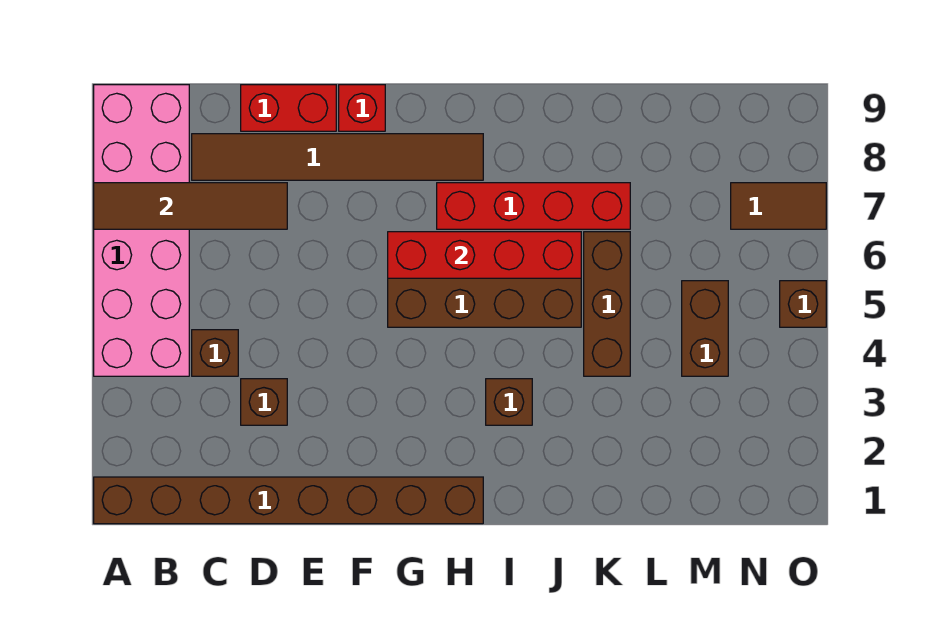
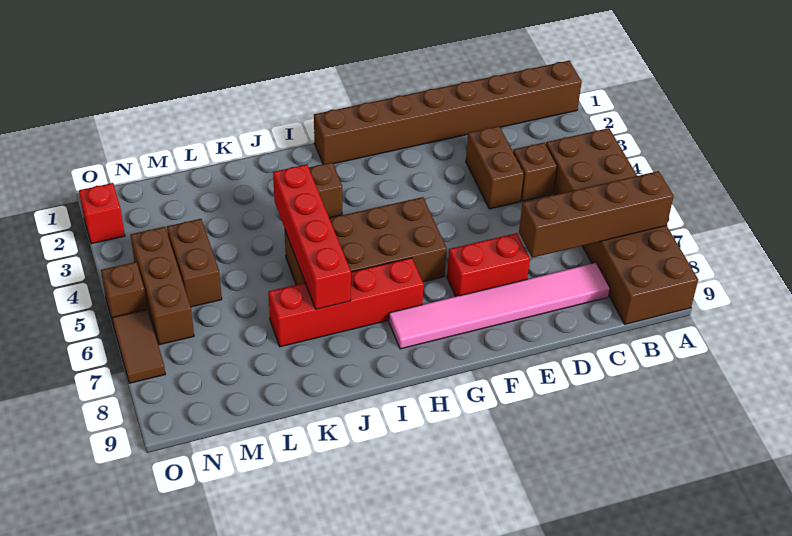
pink brick A4:B9 level 1 -> brown brick A4:B9 level 1
brown tile A7:D7 level 2 -> brown brick A7:D7 level 2
brown tile C8:H8 level 1 -> pink tile C8:H8 level 1
brown brick D3 level 1 -> brown brick D3:D4 level 1
red brick D9:E9 level 1 -> red brick E7:F7 level 1
red brick F9 level 1 -> red brick O2 level 1
red brick G6:J6 level 2 -> red brick J4:J7 level 2
brown brick K4:K6 level 1 -> brown brick N4:N6 level 1
brown tile N7:O7 level 1 -> brown tile O6:O7 level 1

